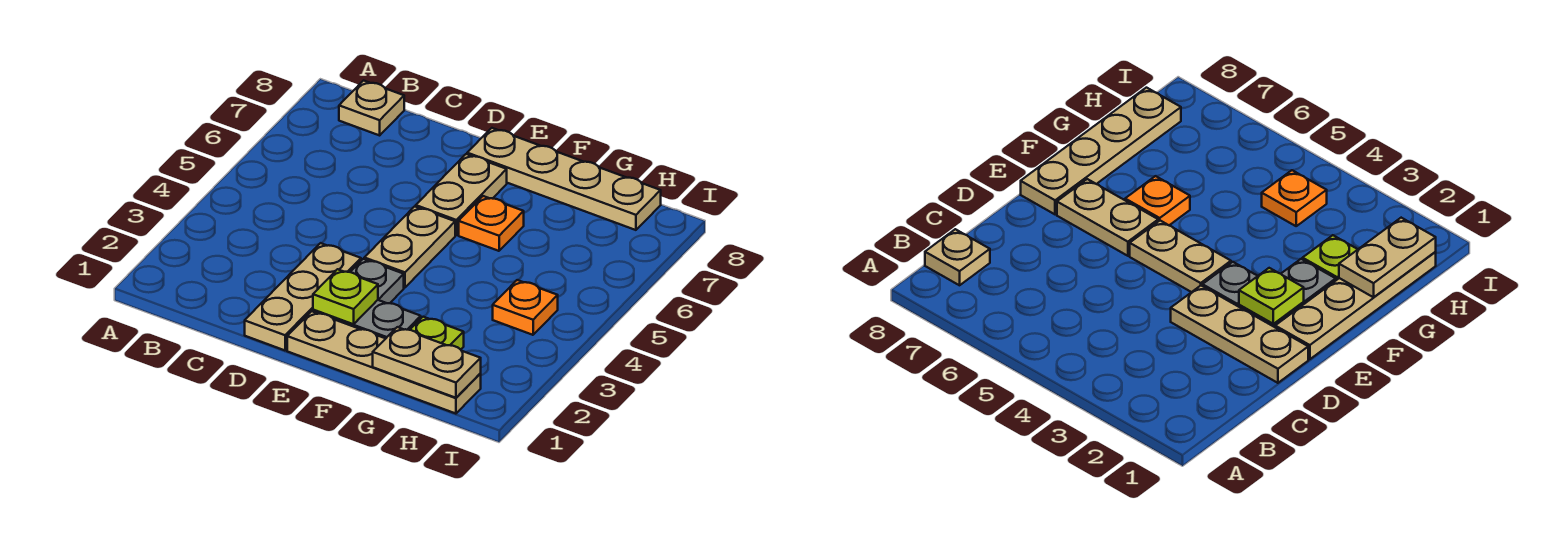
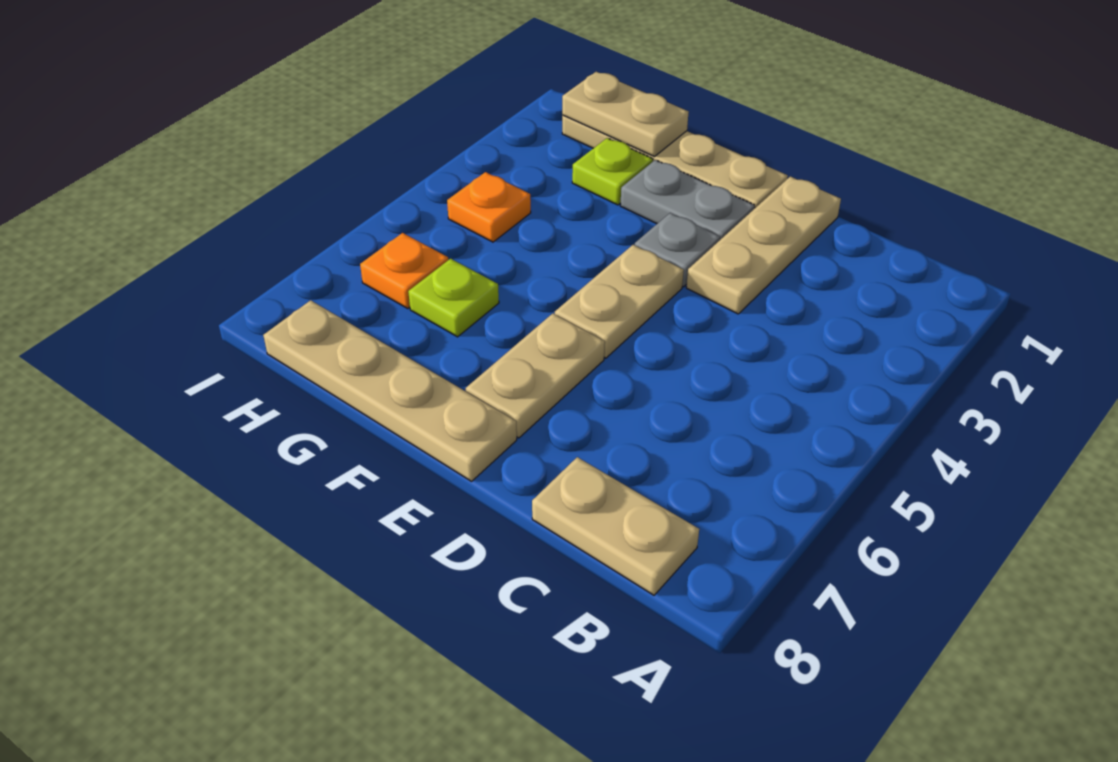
tan plate B8 level 1 -> tan plate B8:C8 level 1
lime plate E2 level 2 -> lime plate G6 level 1
orange plate F6 level 1 -> orange plate H6 level 1

